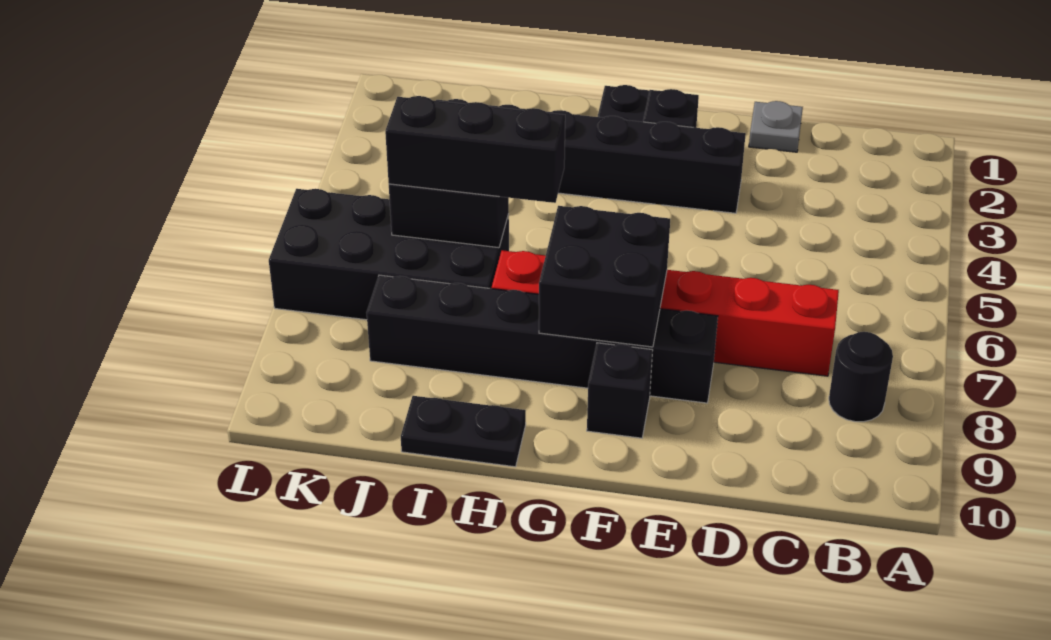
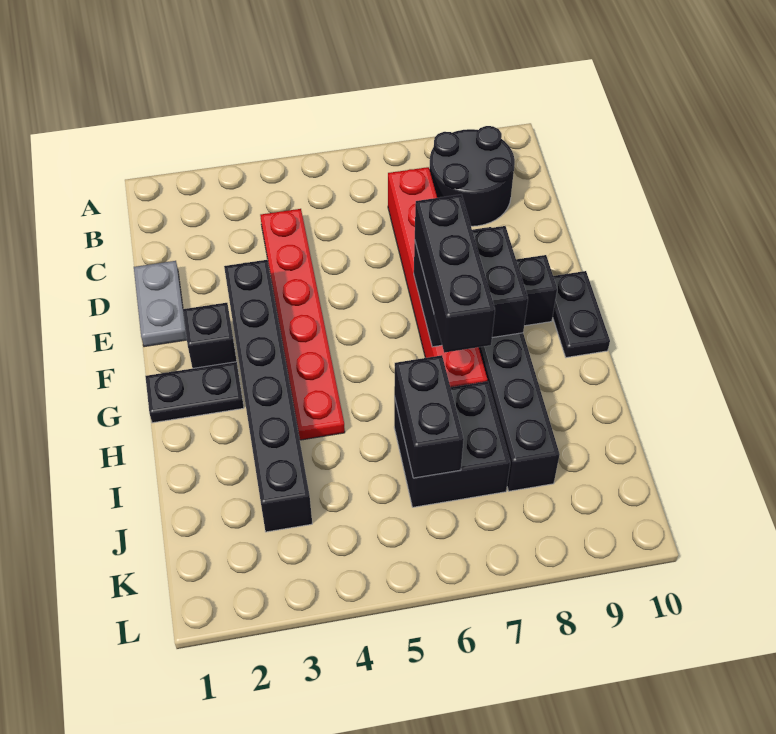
black round brick B8 level 1 -> black round brick B8:C9 level 1
none -> red plate C4:H4 level 1
grey plate D1 level 1 -> grey plate D1:E1 level 1
black brick H6:J6 level 3 -> black brick F7:H7 level 3
black plate H10:I10 level 1 -> black plate F10:G10 level 1
black brick I6:L7 level 1 -> black brick I6:J7 level 1

